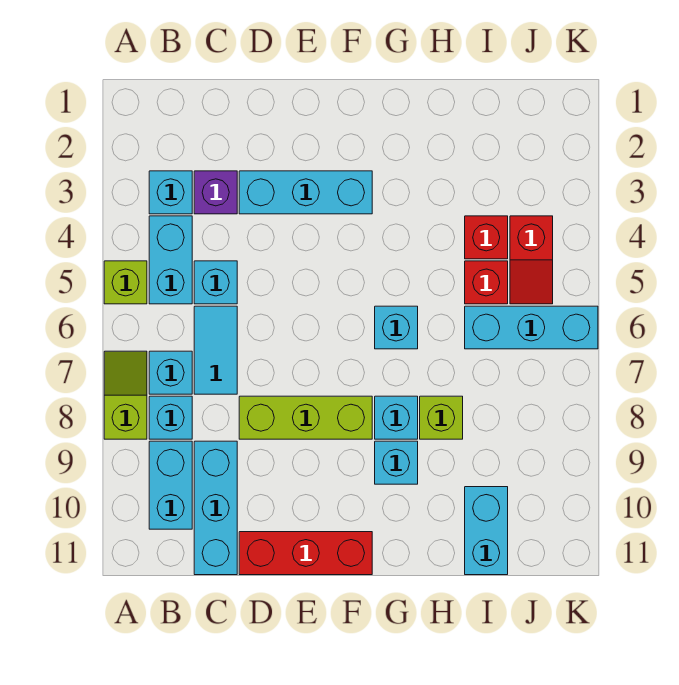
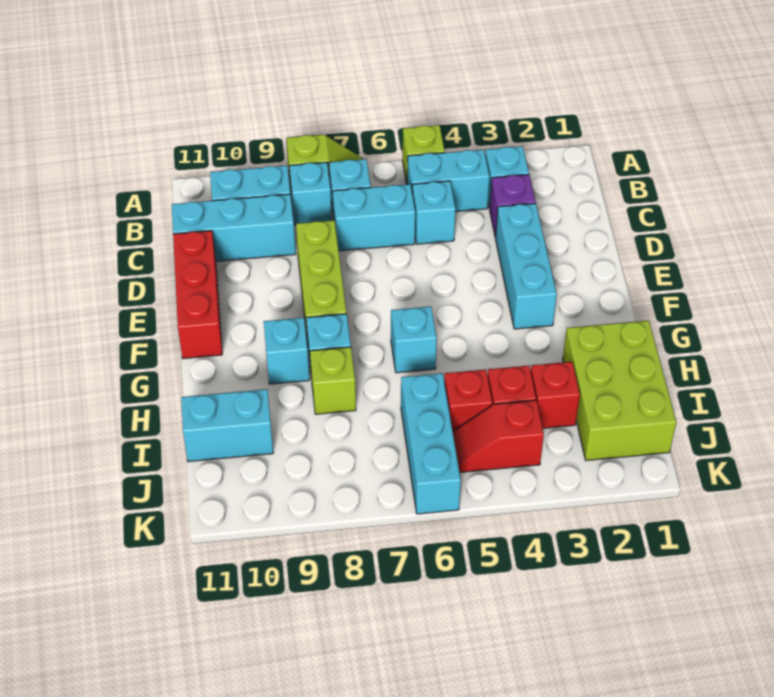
cyan tile C6:C7 level 1 -> cyan brick C6:C7 level 1
none -> lime brick H1:J2 level 1
none -> red brick I3 level 1

